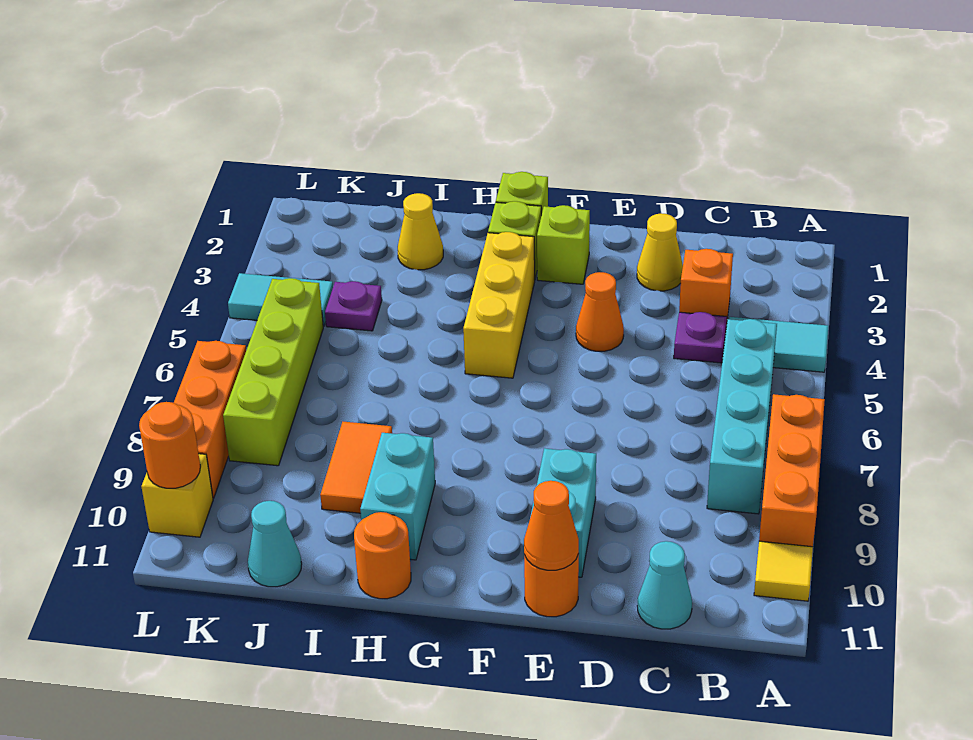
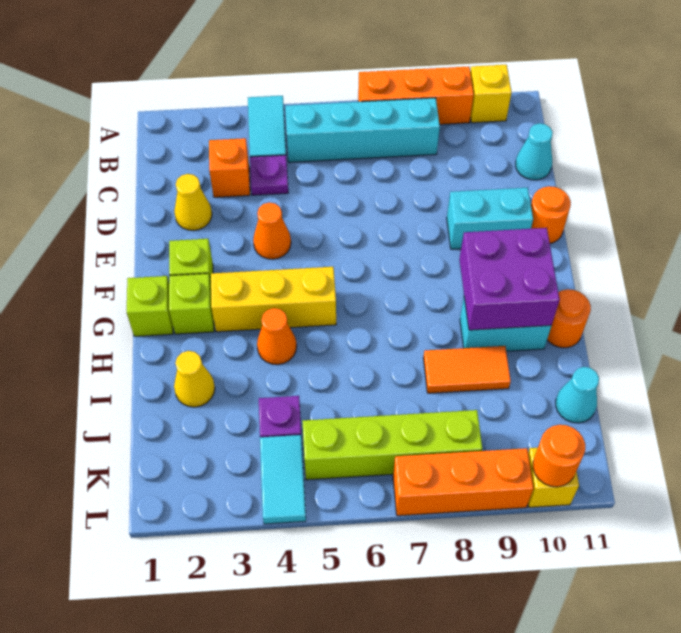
yellow tile A10 level 1 -> yellow brick A10 level 1
orange cone E11 level 2 -> orange cone H4 level 1
none -> purple brick G9:H10 level 2

